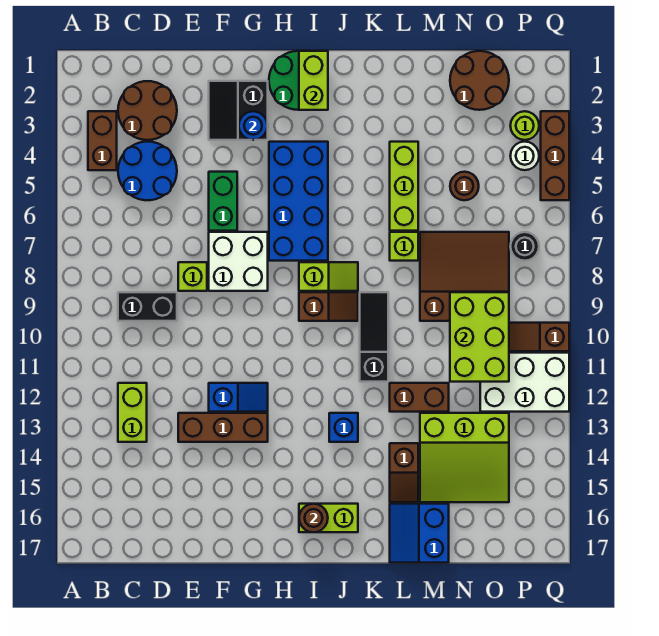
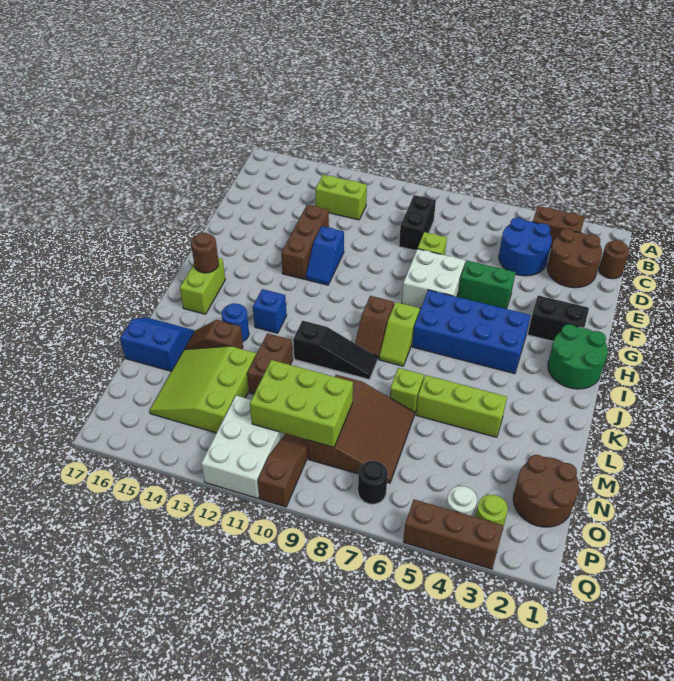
blue round brick G3 level 2 -> blue round brick K14 level 1
lime brick I1:I2 level 2 -> none
brown round brick N5 level 1 -> brown round brick C1 level 1

